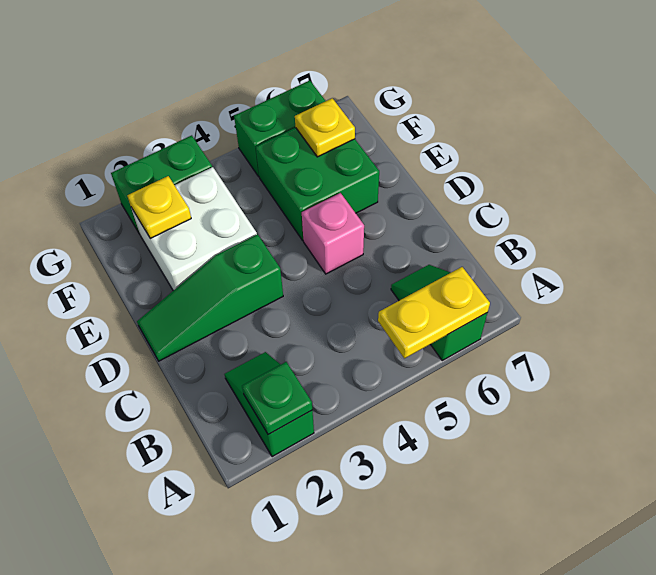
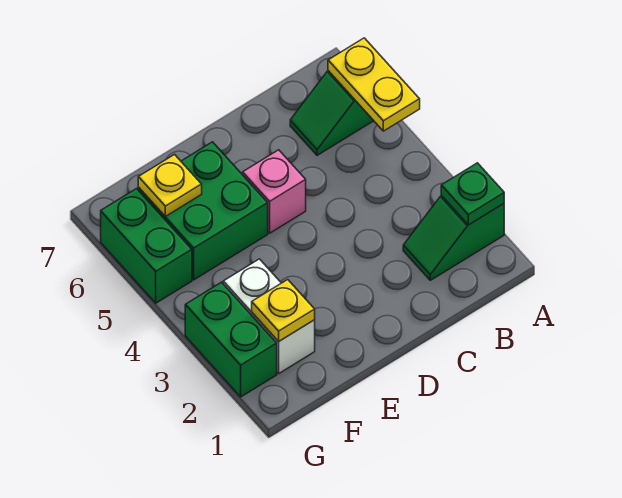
green slope D1:D3 level 1 top 3 -> none
white brick E2:F3 level 1 -> white brick F2:F3 level 1

